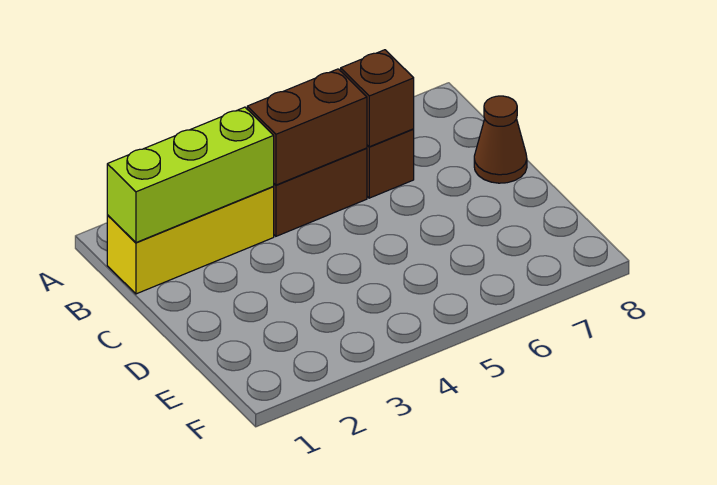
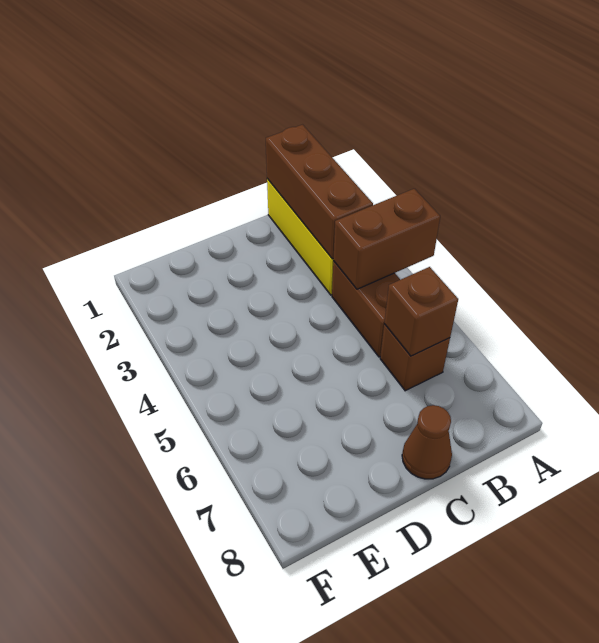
lime brick B1:B3 level 2 -> brown brick B1:B3 level 2
brown brick B4:B5 level 2 -> brown brick A4:B4 level 2

